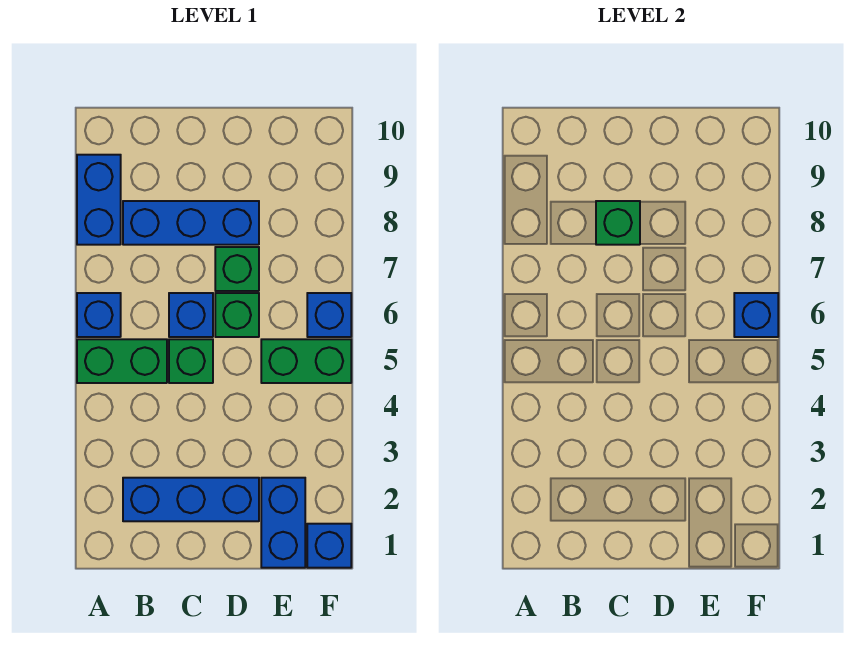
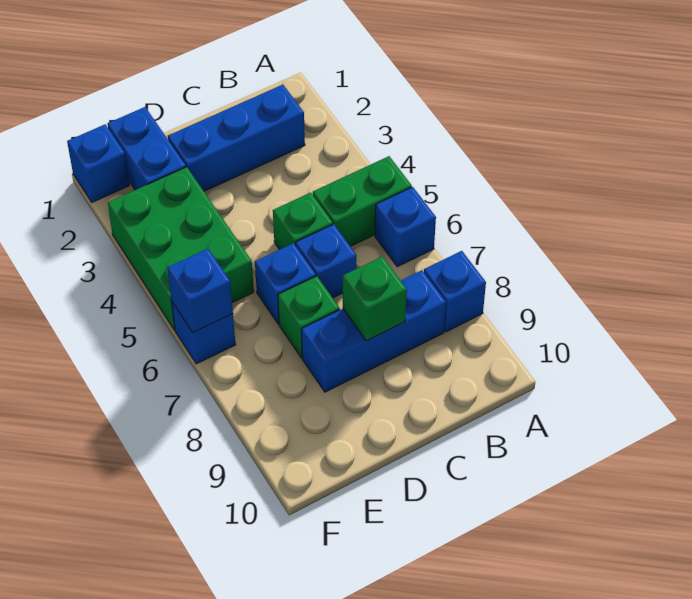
blue brick A8:A9 level 1 -> blue brick A8 level 1
green brick D6 level 1 -> blue brick D6 level 1
green brick E5:F5 level 1 -> green brick E3:F5 level 1

